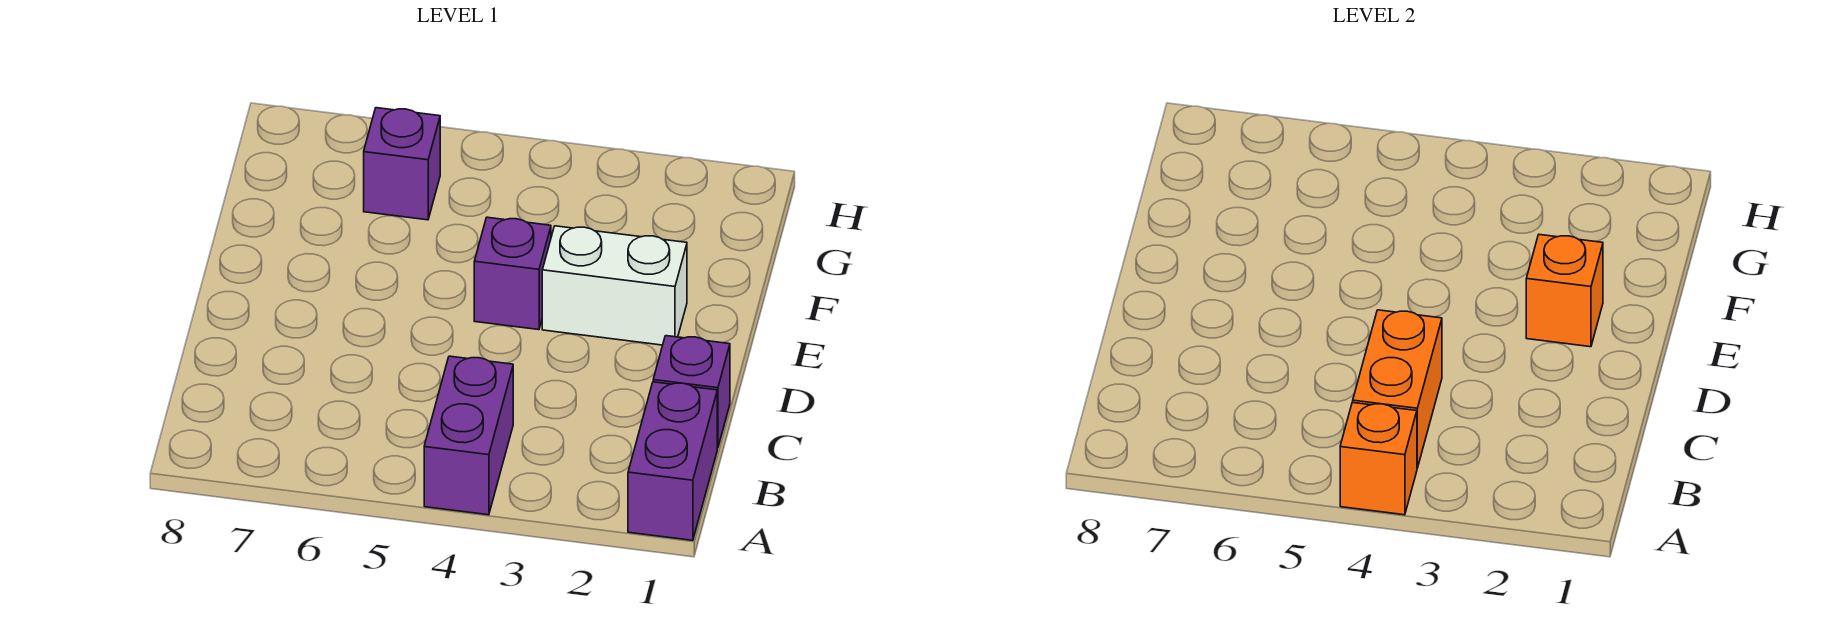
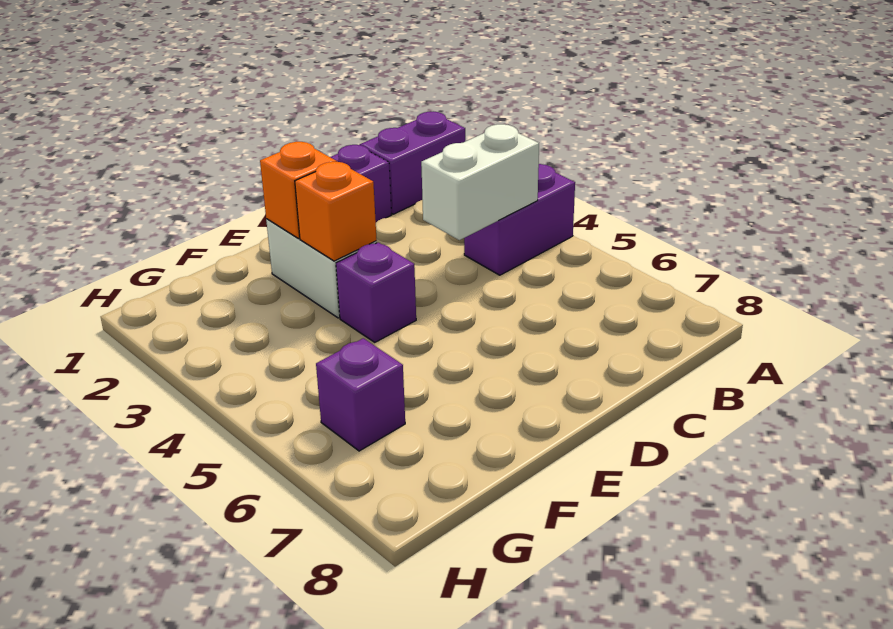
orange brick A4 level 2 -> orange brick E3 level 2
orange brick B4:C4 level 2 -> white brick B4:C4 level 2

